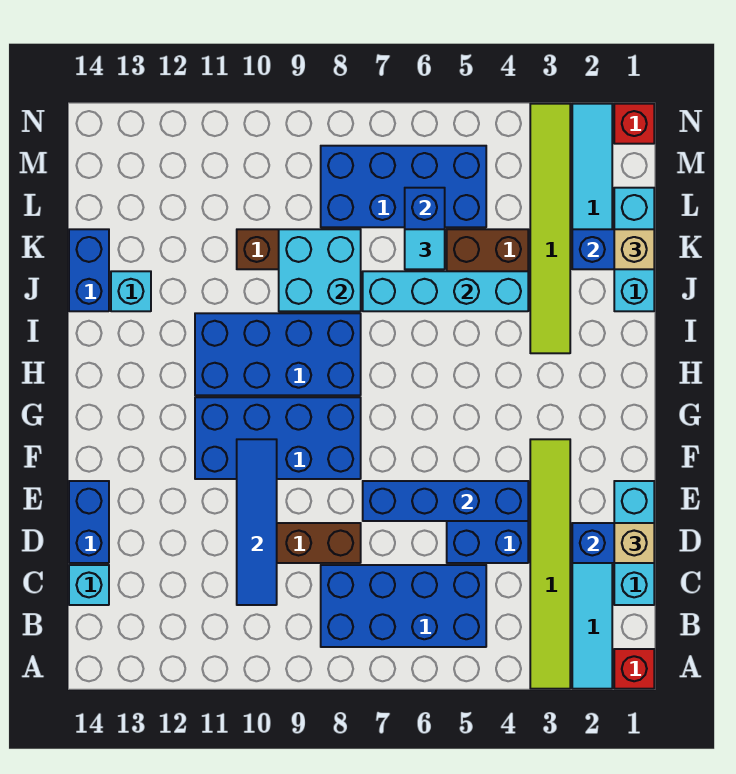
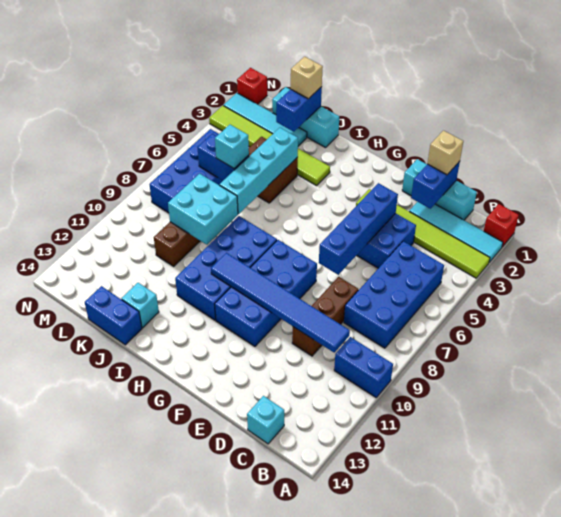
blue tile C10:F10 level 2 -> blue tile C10:H10 level 2
blue brick D14:E14 level 1 -> blue brick A10:B10 level 1
cyan tile K6 level 3 -> cyan brick K6 level 3

